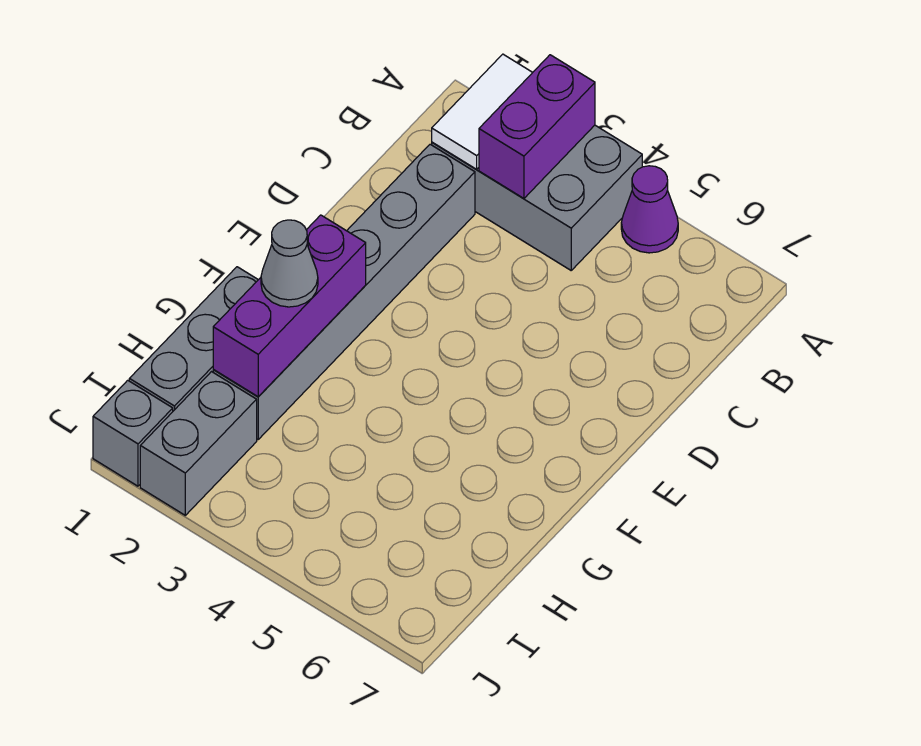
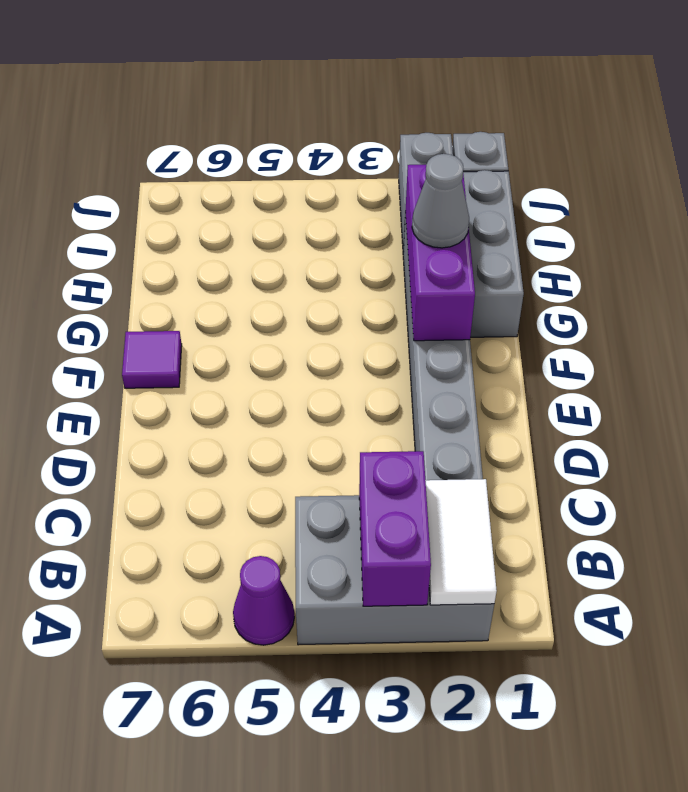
none -> purple tile F7 level 1

